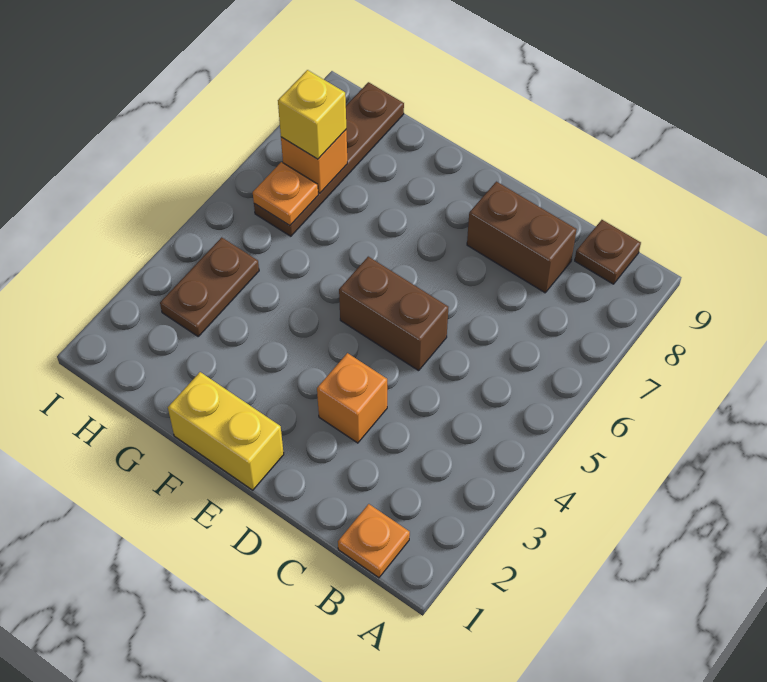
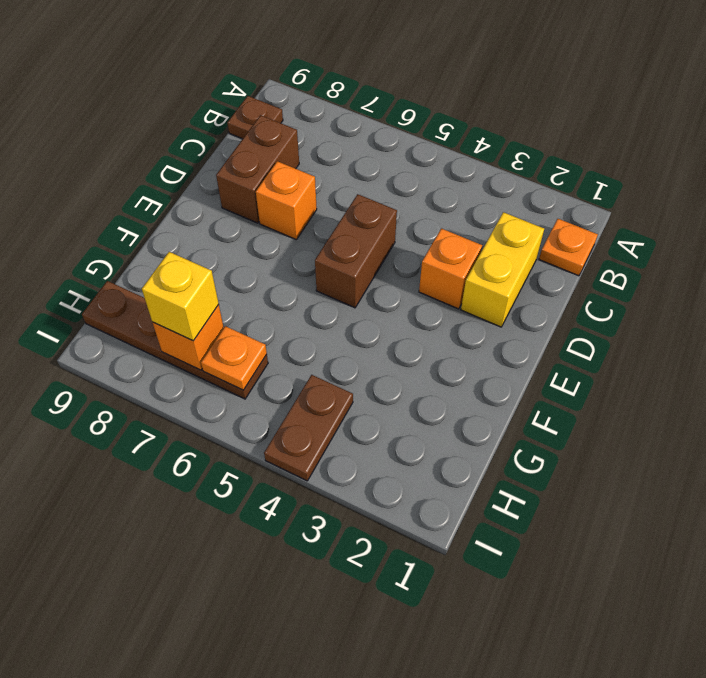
none -> orange brick D7 level 1
yellow brick E1:F1 level 1 -> yellow brick C2:D2 level 1
brown plate H3:H4 level 1 -> brown plate H4:I4 level 1

